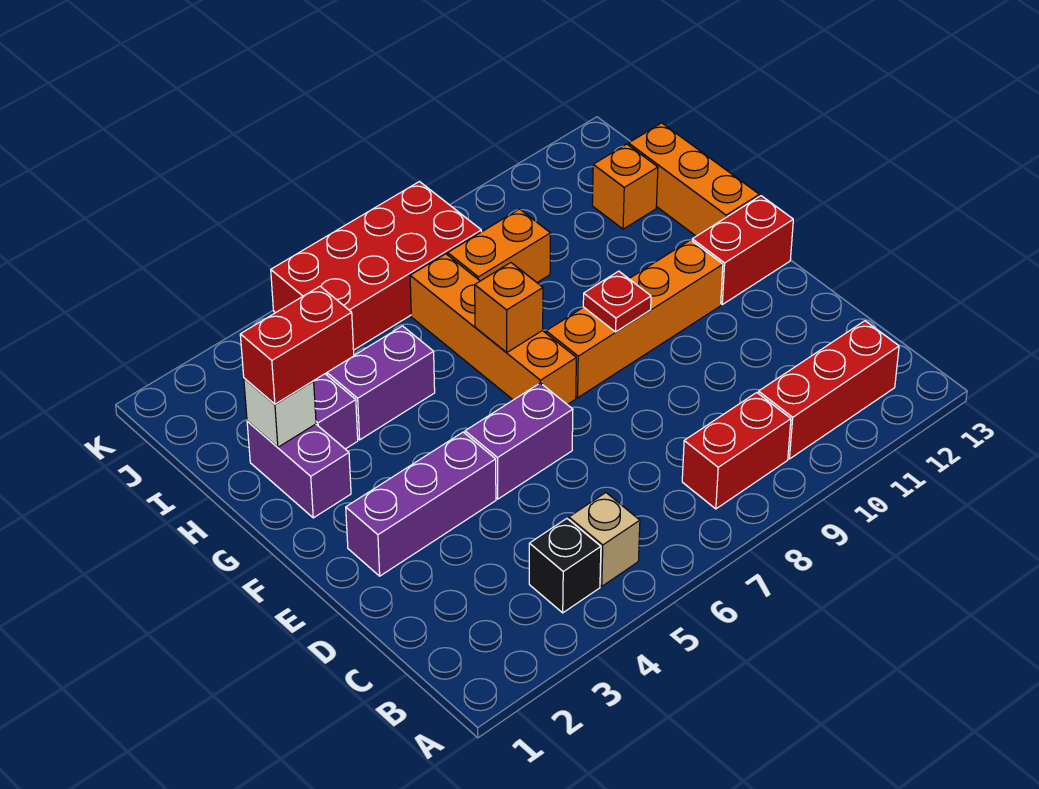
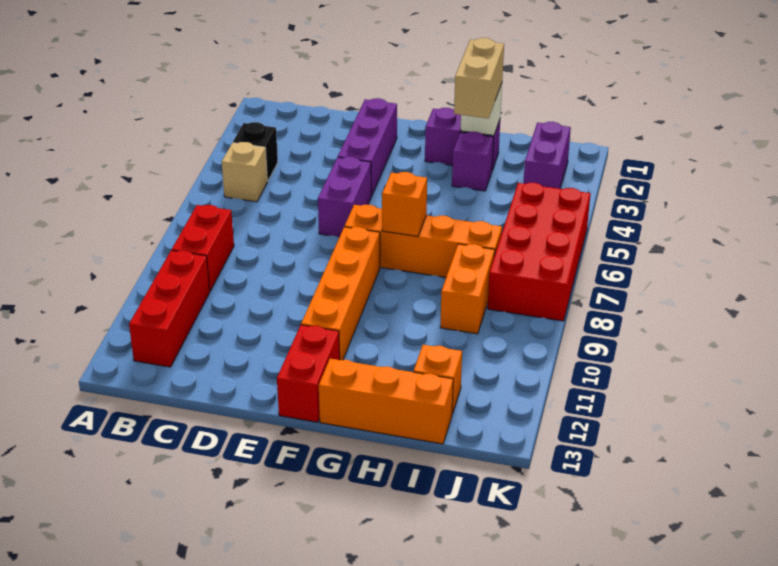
red plate F9 level 2 -> none
red brick H2:H3 level 3 -> tan brick H2:H3 level 3
purple brick H4:H5 level 1 -> purple brick J2:J3 level 1

